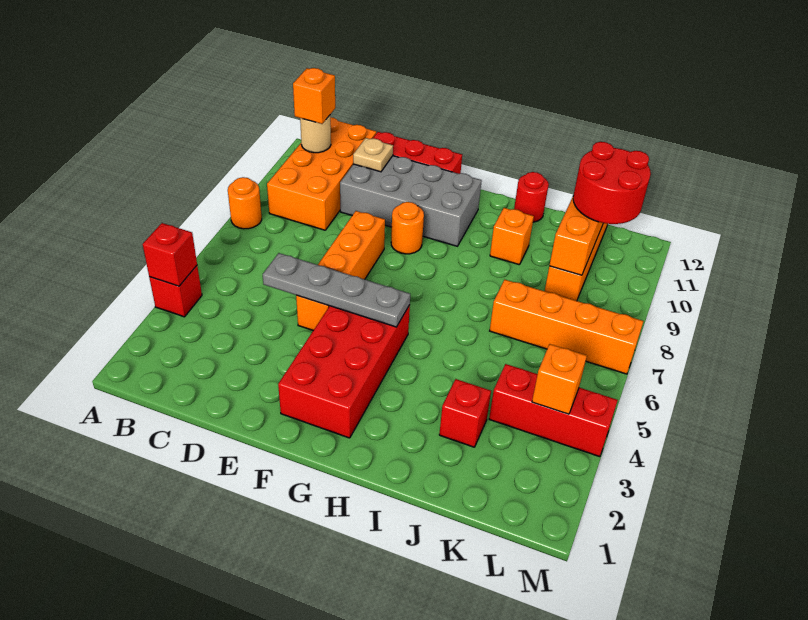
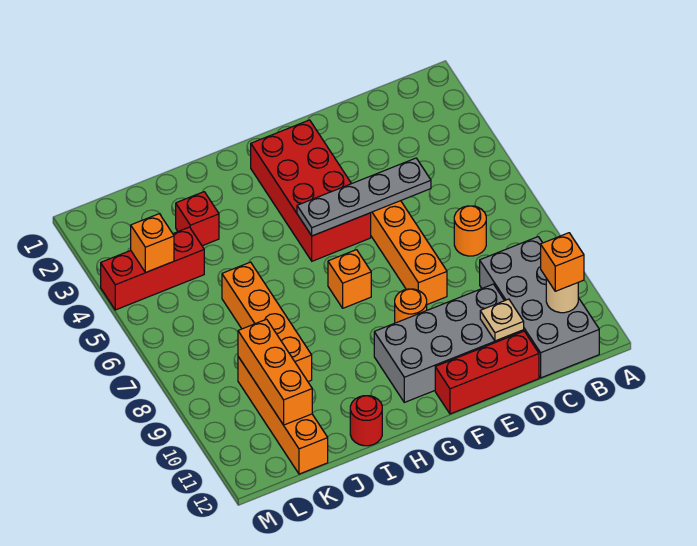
red brick A4 level 1 -> none
red brick A4 level 2 -> none
orange round brick A8 level 1 -> orange round brick C7 level 1
orange brick B9:C12 level 1 -> grey brick B9:C12 level 1
orange brick I10 level 1 -> orange brick G7 level 1
orange brick J7:M7 level 1 -> orange brick J6:J9 level 1
red round brick K10:L11 level 3 -> none

